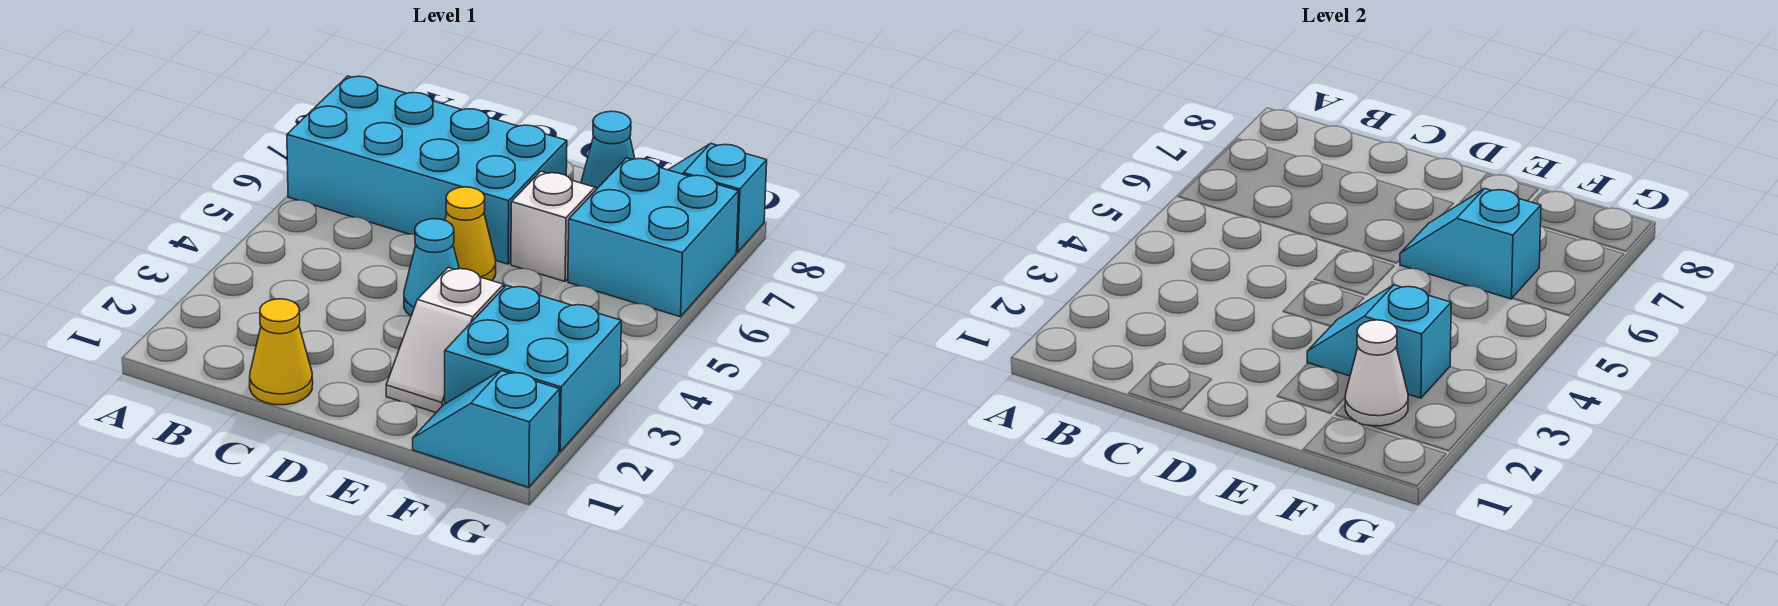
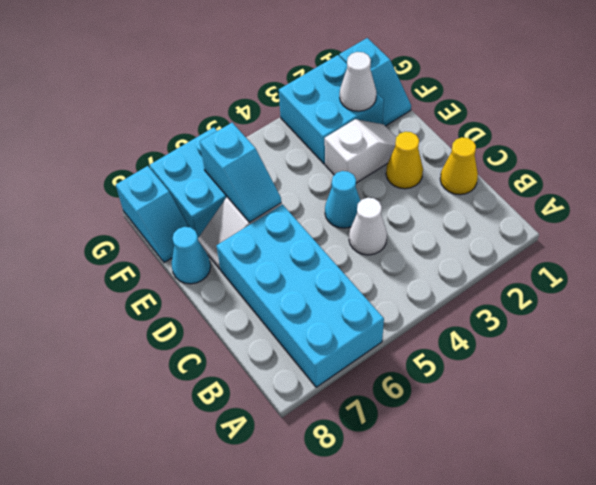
none -> white cone C4 level 1
yellow cone D5 level 1 -> yellow cone D2 level 1
cyan slope E3:F3 level 2 top F -> none

